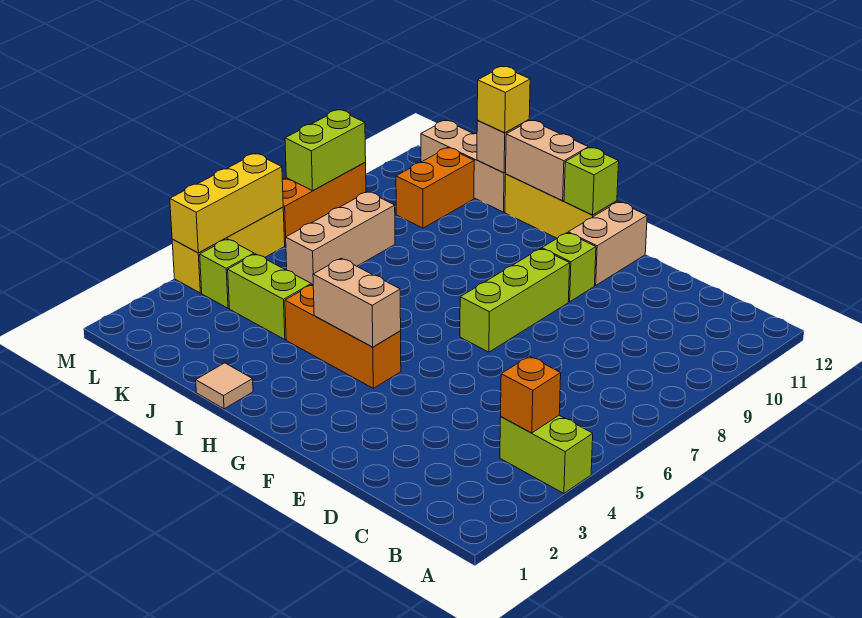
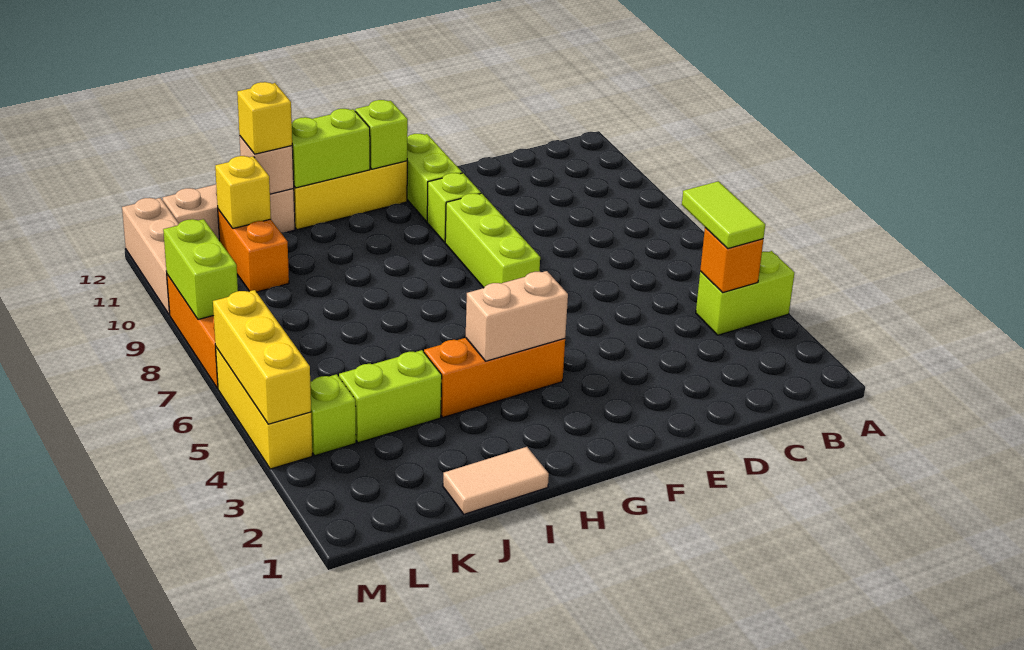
none -> lime tile B4:B5 level 3
tan brick F11:F12 level 1 -> lime brick F11:F12 level 1
tan brick H12:I12 level 2 -> lime brick H12:I12 level 2
tan tile I1 level 1 -> tan tile I1:J1 level 1
tan brick K6:K8 level 1 -> tan brick M10:M12 level 1
none -> yellow brick K11 level 2

